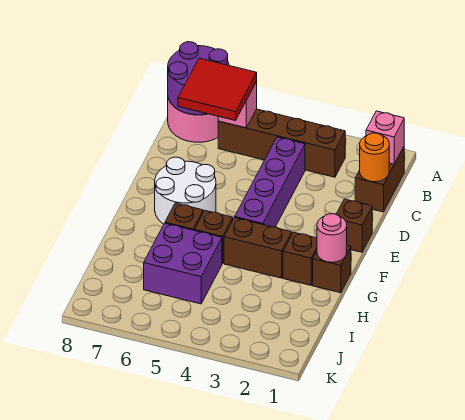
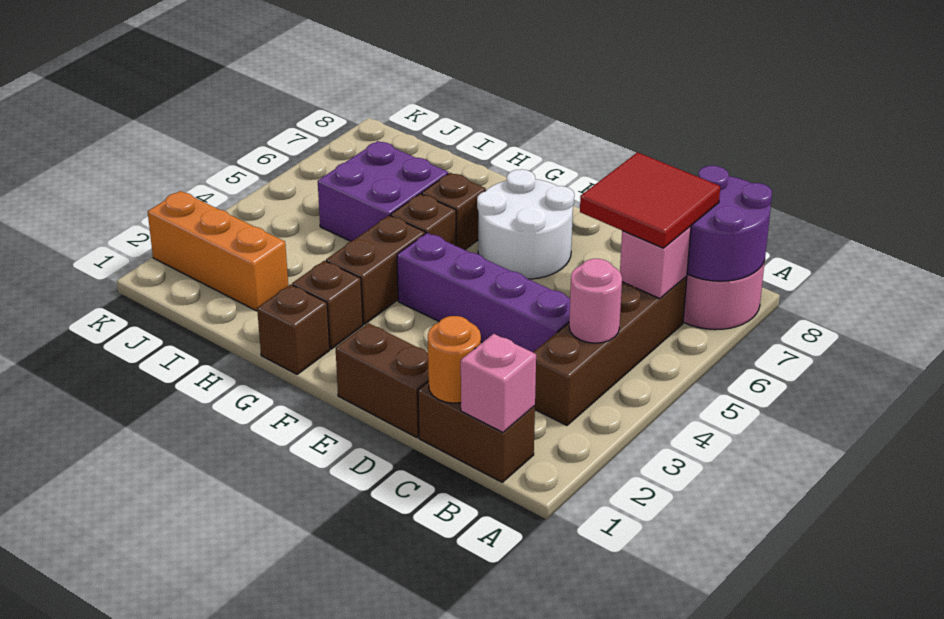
brown brick E1 level 1 -> brown brick D1:E1 level 1
pink round brick G1 level 2 -> pink round brick B4 level 2
none -> orange brick I2:K2 level 1

